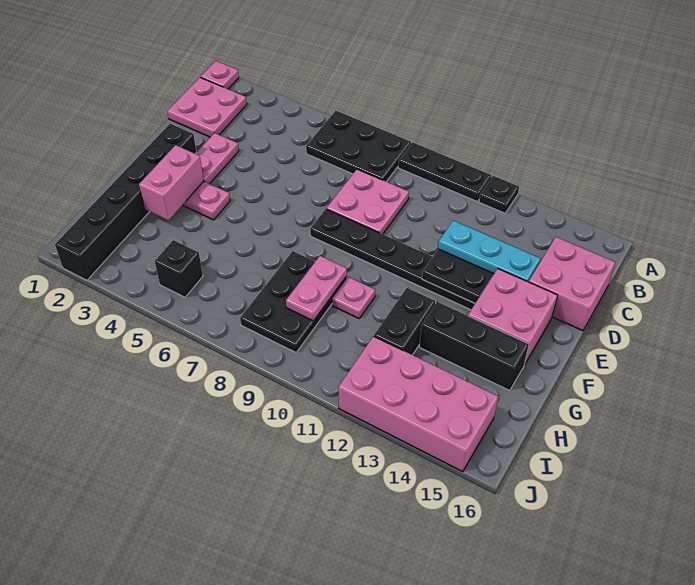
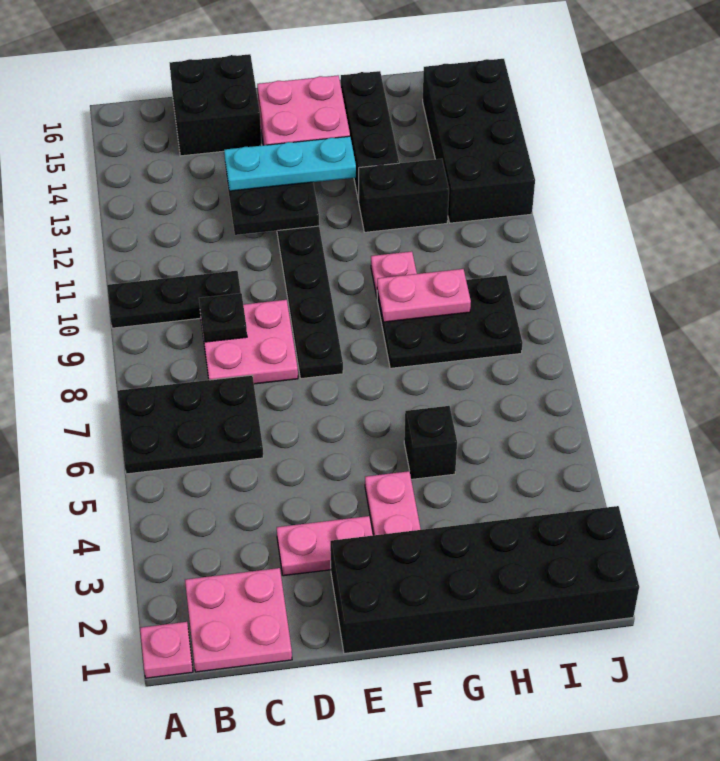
black plate A6:B8 level 1 -> black plate A6:C7 level 1
black plate A9:A11 level 1 -> black plate A10:C10 level 1
black plate A12 level 1 -> black plate C9 level 2
pink brick C15:D16 level 1 -> black brick C15:D16 level 1
cyan plate D12:D14 level 3 -> cyan plate D13:F13 level 3
black brick E2:J2 level 1 -> black brick E1:J2 level 1
pink brick F3:G3 level 2 -> none
black brick I5 level 1 -> black brick G5 level 1
pink brick I12:J15 level 1 -> black brick I12:J15 level 1

